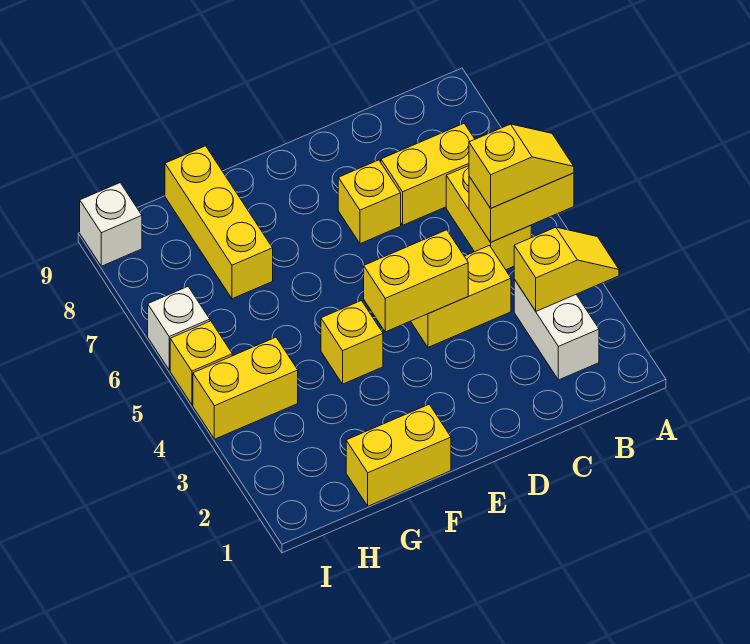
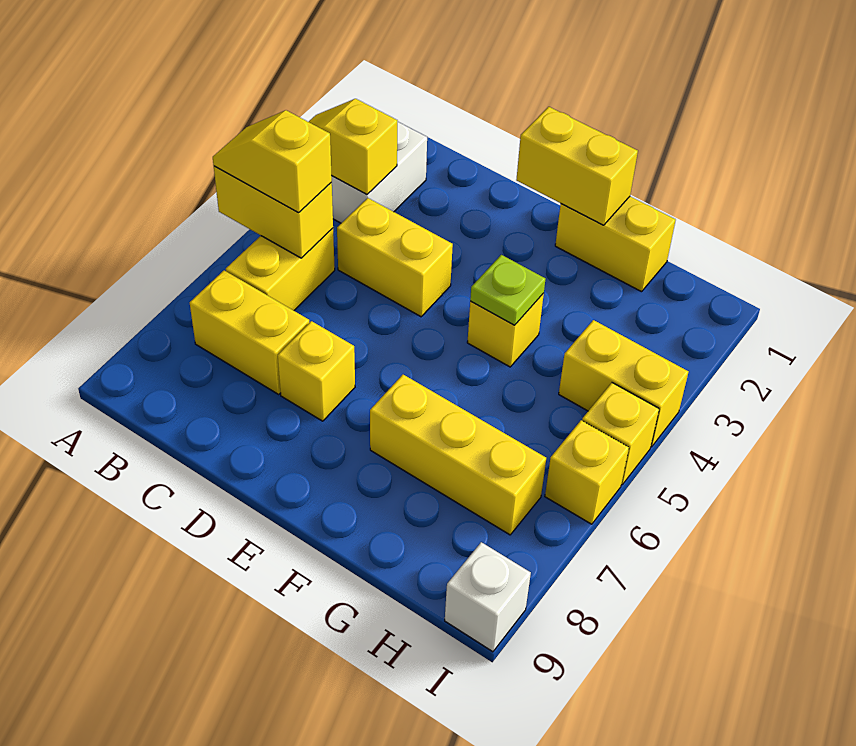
yellow brick D4:E4 level 2 -> yellow brick E1:F1 level 2
none -> lime plate F4 level 2
yellow brick G7:G9 level 1 -> yellow brick F7:H7 level 1
white brick I6 level 1 -> yellow brick I6 level 1

